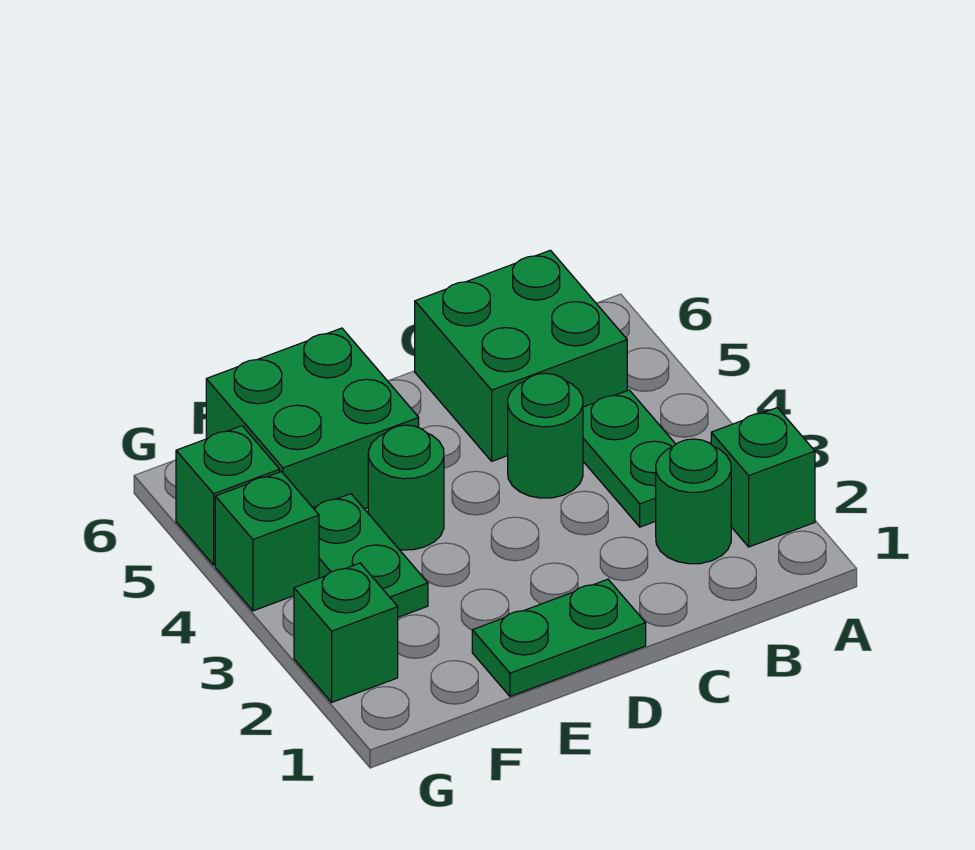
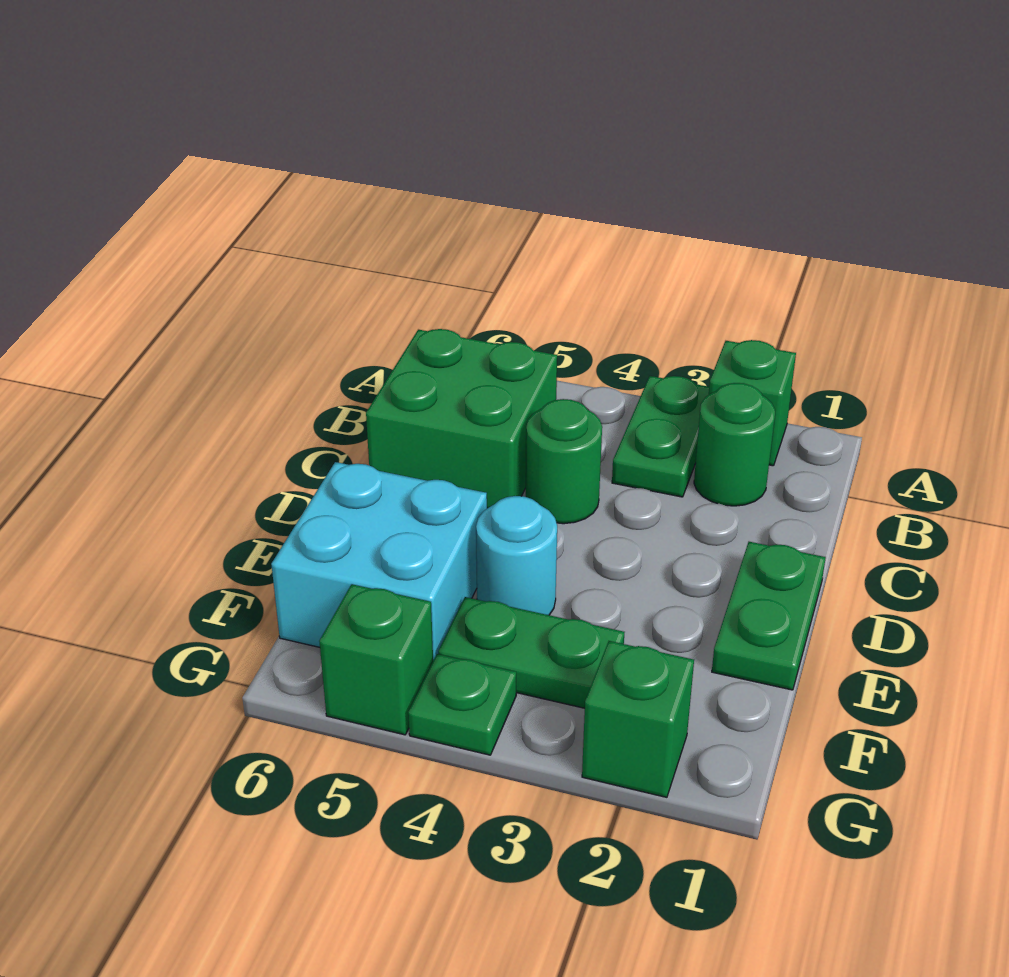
green plate B3:B4 level 1 -> green plate A3:B3 level 1
green round brick E4 level 1 -> cyan round brick E4 level 1
green brick E5:F6 level 1 -> cyan brick E5:F6 level 1
green brick G4 level 1 -> green plate G4 level 1

